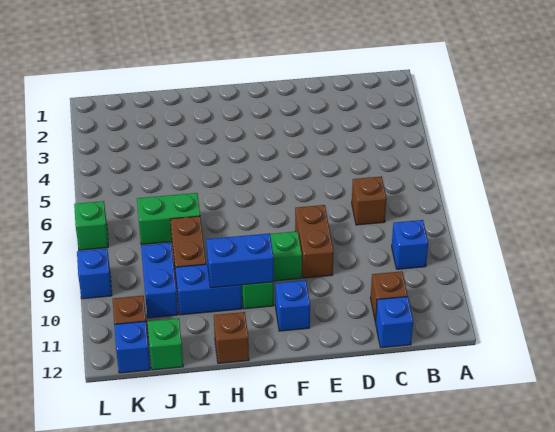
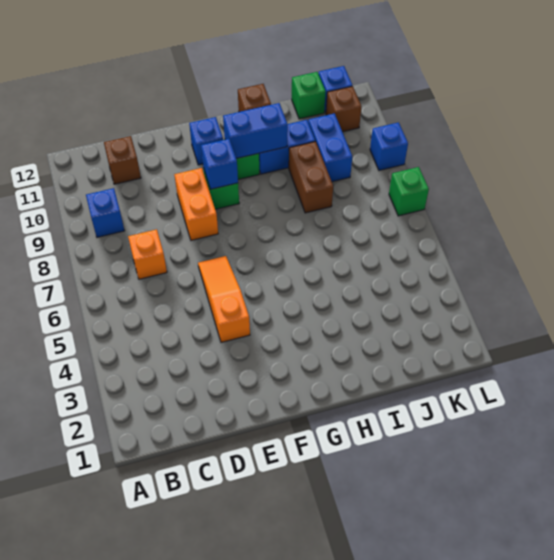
brown brick C7 level 1 -> orange brick C7 level 1
blue brick C12 level 1 -> blue brick F9 level 2
none -> orange slope E4:E6 level 1 top 4
brown brick E8:E9 level 1 -> orange brick E8:E9 level 1
green brick I7:J7 level 1 -> none

